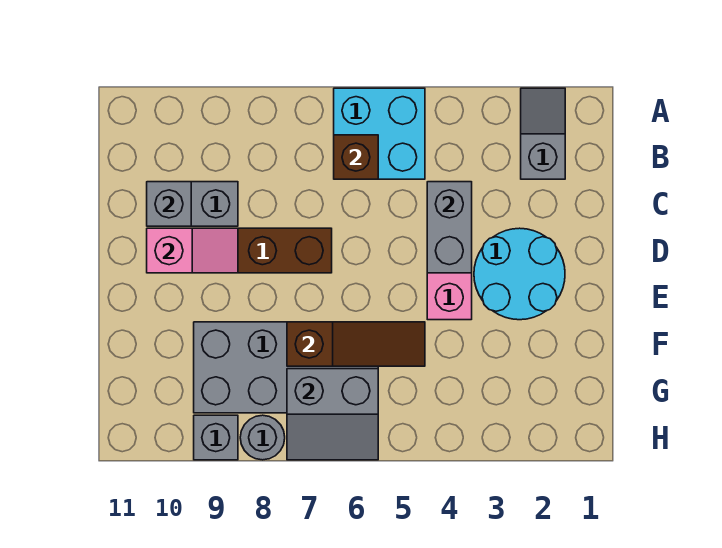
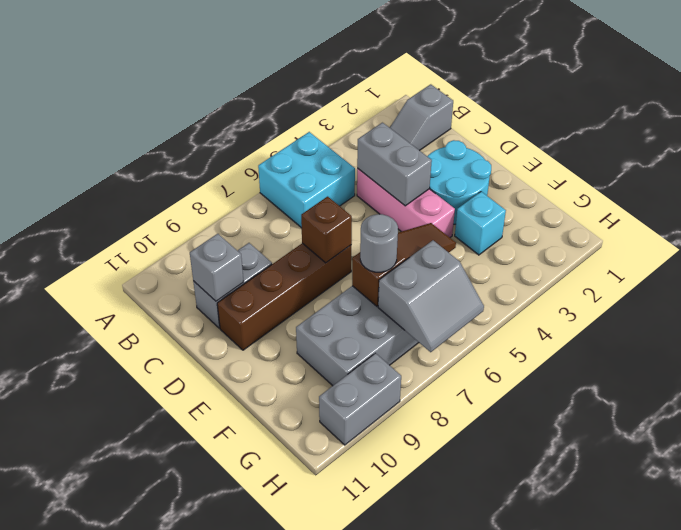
grey slope A2:B2 level 1 top B -> grey slope B1:B2 level 1 top 1
brown brick B6 level 2 -> brown brick D7 level 2
pink slope D9:D10 level 2 top 10 -> none
none -> cyan brick F3 level 1
grey round brick H8 level 1 -> grey round brick F7 level 3
grey brick H9 level 1 -> grey brick H9:H10 level 1

